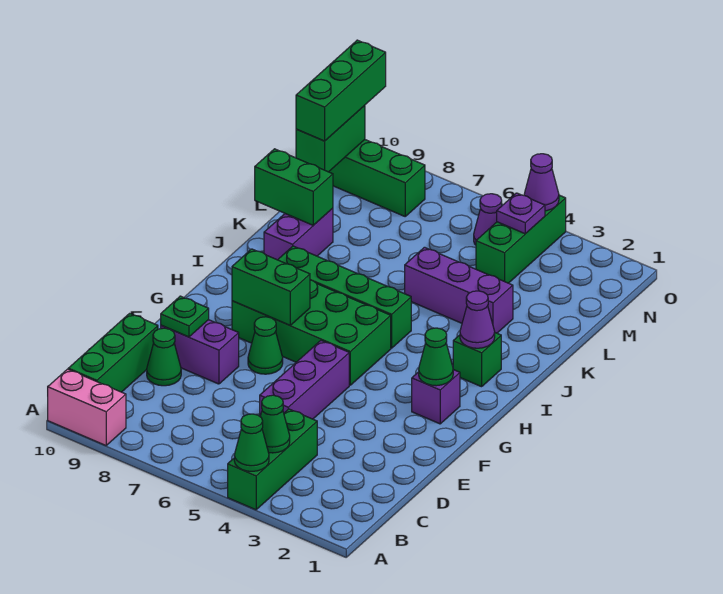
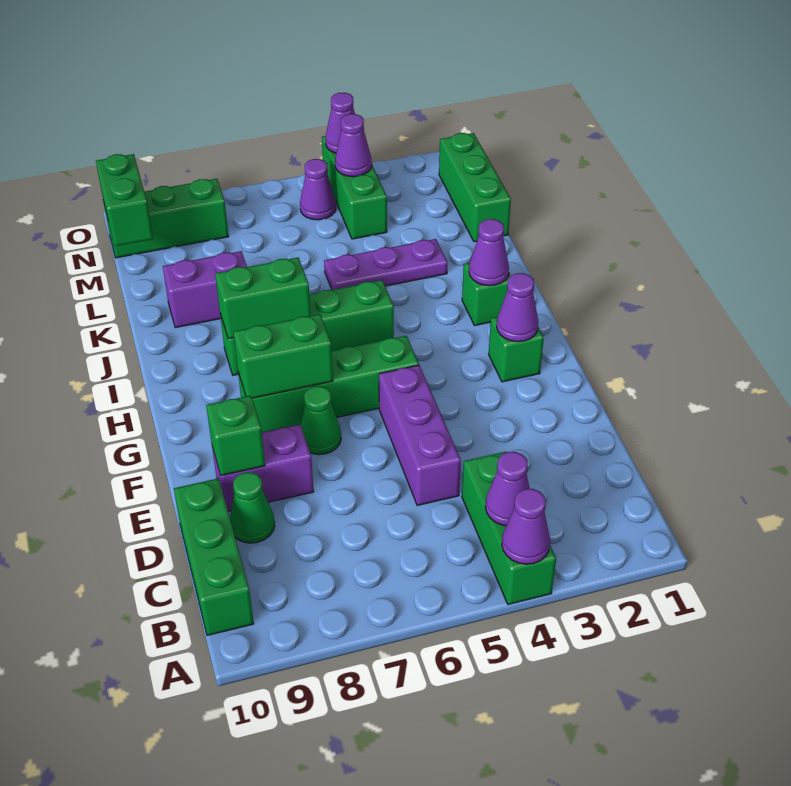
green cone A4 level 2 -> purple cone A4 level 2
pink brick A9:A10 level 1 -> none
green cone B4 level 2 -> purple cone B4 level 2
green plate E9 level 2 -> green brick E9 level 2
purple brick G2 level 1 -> green brick G2 level 1
green cone G2 level 2 -> purple cone G2 level 2
green brick G5:H8 level 1 -> green brick G5:G8 level 1
purple brick J9:K9 level 1 -> purple brick K8:K9 level 1
purple brick K3:K5 level 1 -> purple plate K3:K5 level 1
green brick K9:K10 level 2 -> green brick I7:I8 level 2
green brick M10:O10 level 3 -> green brick L1:N1 level 1
purple plate N4 level 2 -> purple cone N4 level 2

